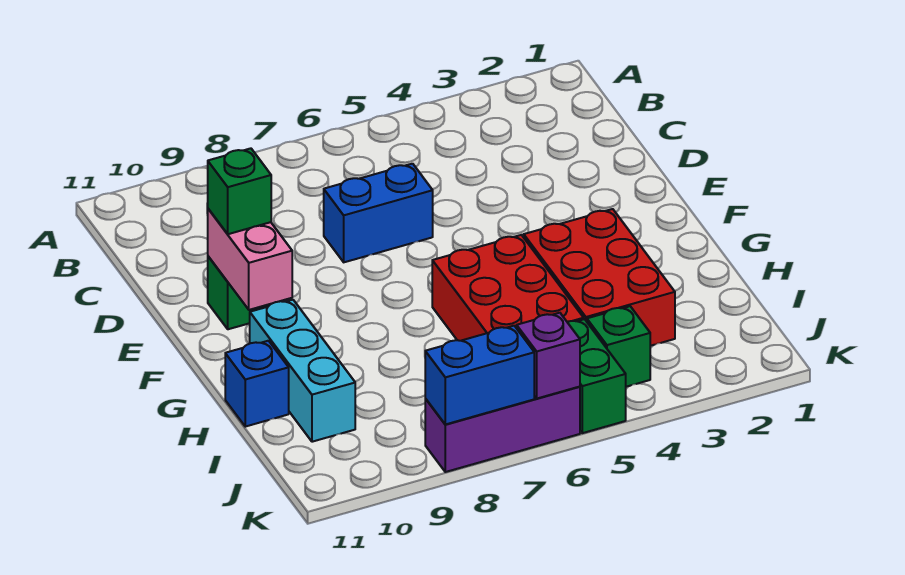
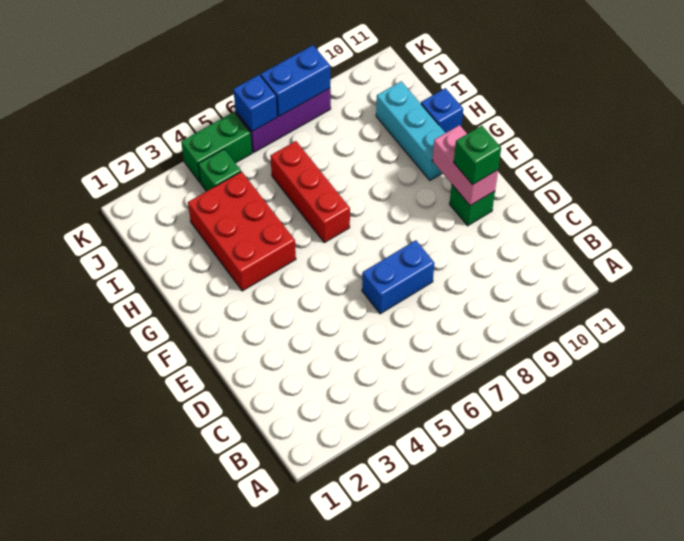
red brick G5:I6 level 1 -> red brick G6:I6 level 1
green brick J5:K5 level 1 -> green brick K4:K5 level 1
purple brick K6 level 2 -> blue brick K6 level 2

